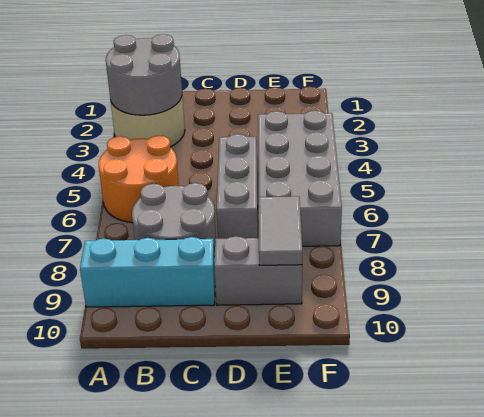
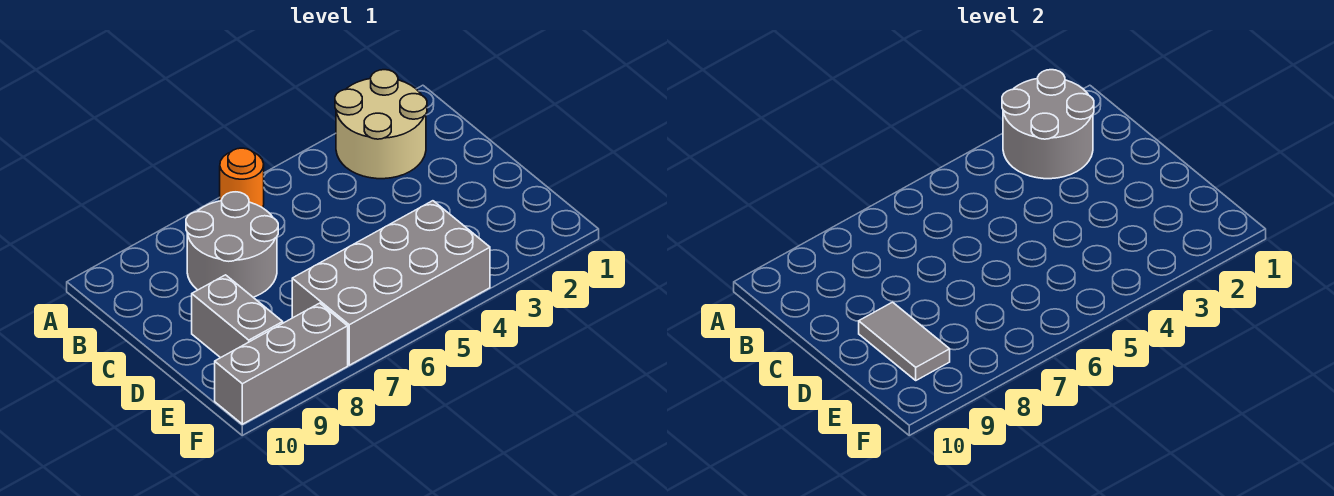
orange round brick A5:B6 level 1 -> orange round brick A6 level 1
cyan brick A9:C9 level 1 -> none
grey brick D5:D7 level 1 -> grey brick F8:F10 level 1
grey tile E8:E9 level 2 -> grey tile D9:E9 level 2

